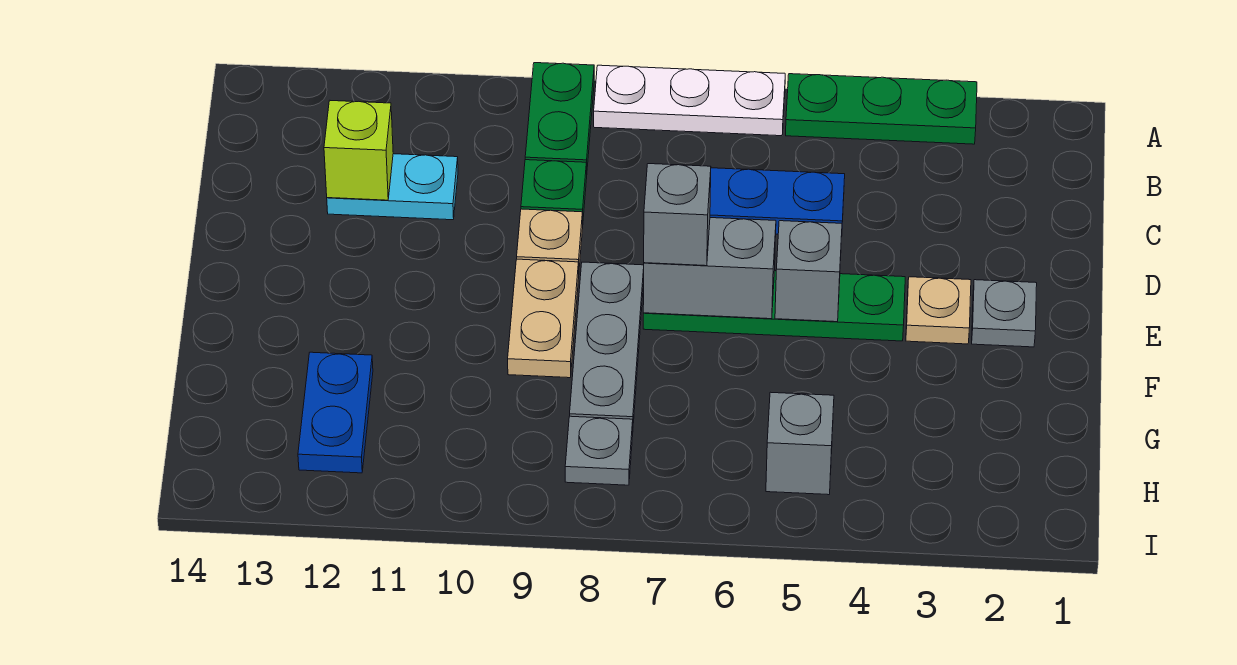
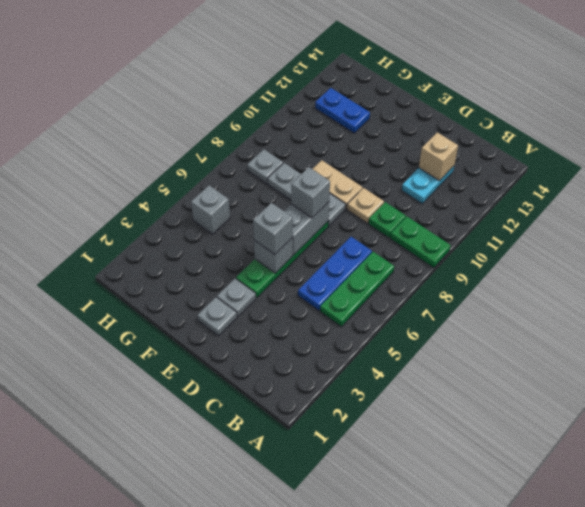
green plate A3:A5 level 1 -> green plate B5:B7 level 1
white plate A6:A8 level 1 -> none
lime brick C12 level 2 -> tan brick C12 level 2
tan plate E3 level 1 -> grey plate E3 level 1
none -> grey brick E5 level 3

